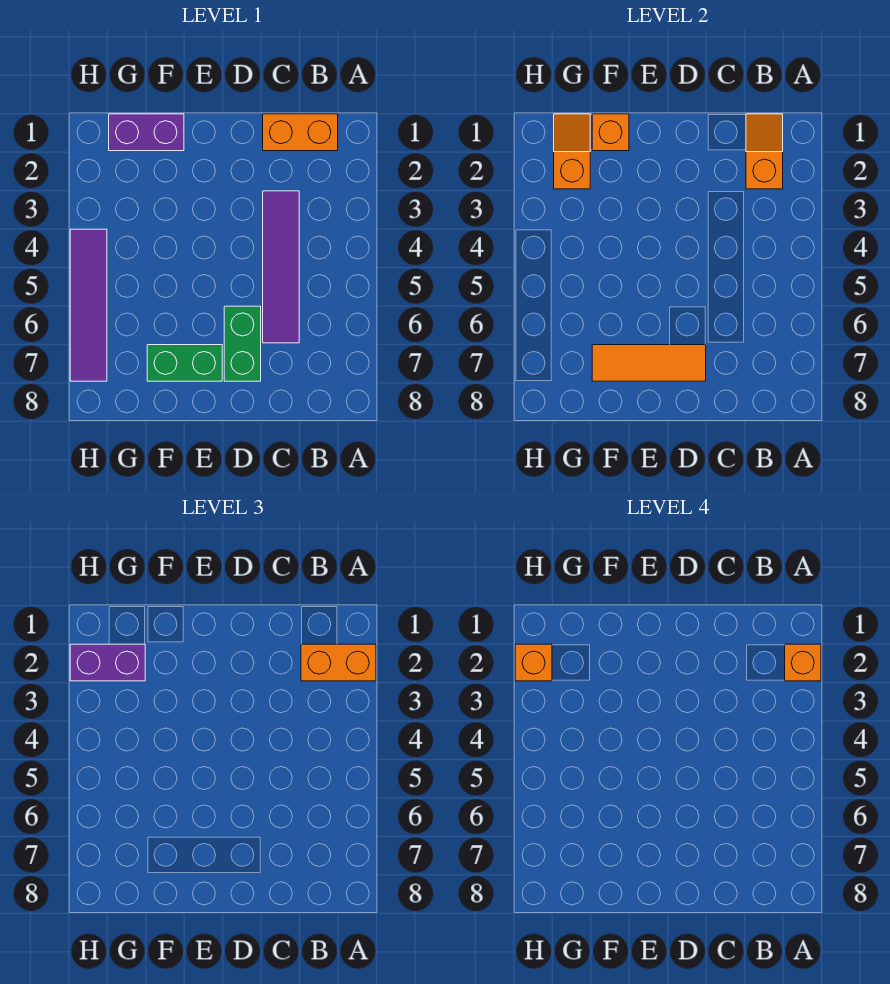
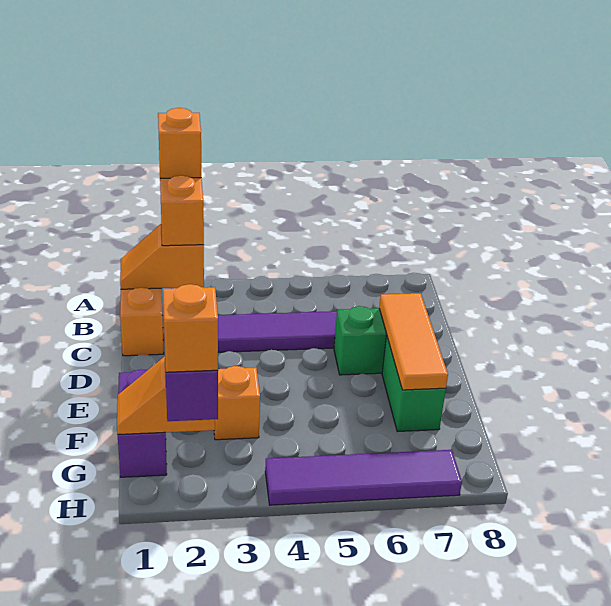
orange brick F1 level 2 -> orange brick F3 level 1

